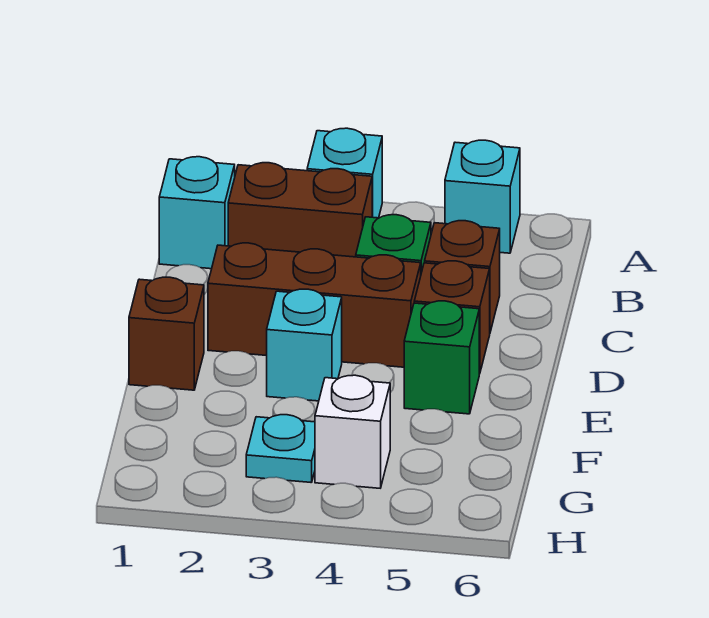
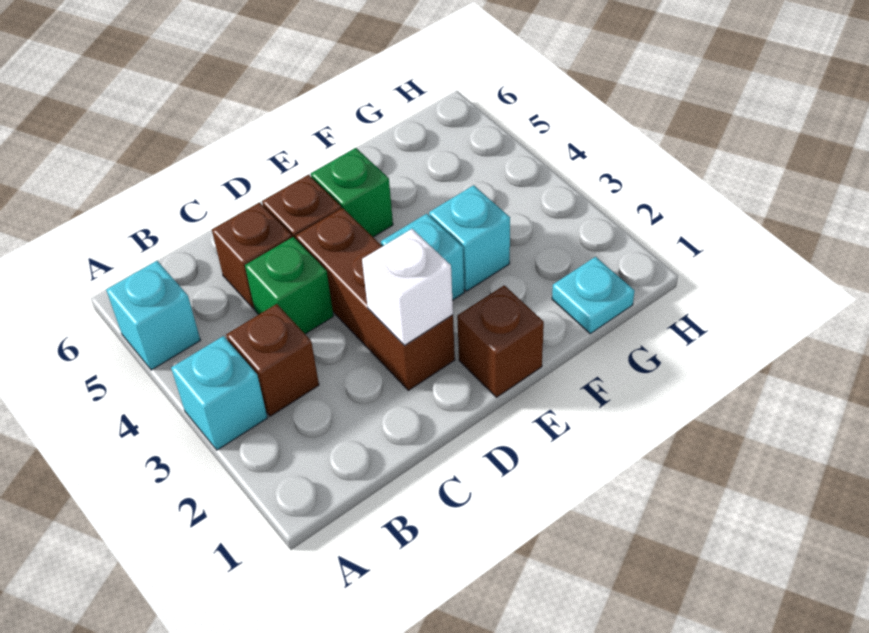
cyan brick B1 level 1 -> cyan brick F3 level 1
brown brick B2:B3 level 1 -> brown brick B3 level 1
cyan plate G3 level 1 -> cyan plate G1 level 1
white brick G4 level 1 -> white brick D2 level 2

